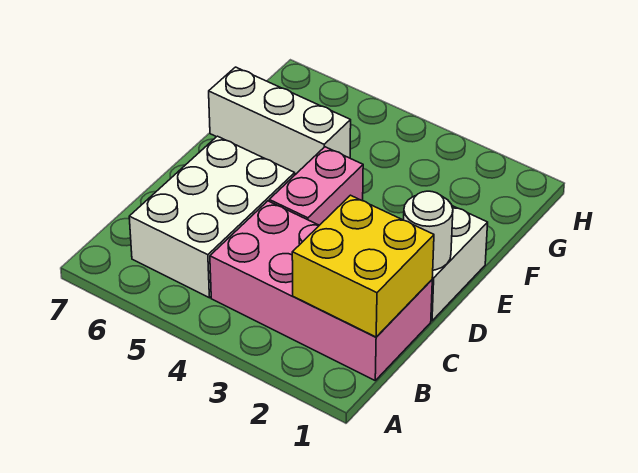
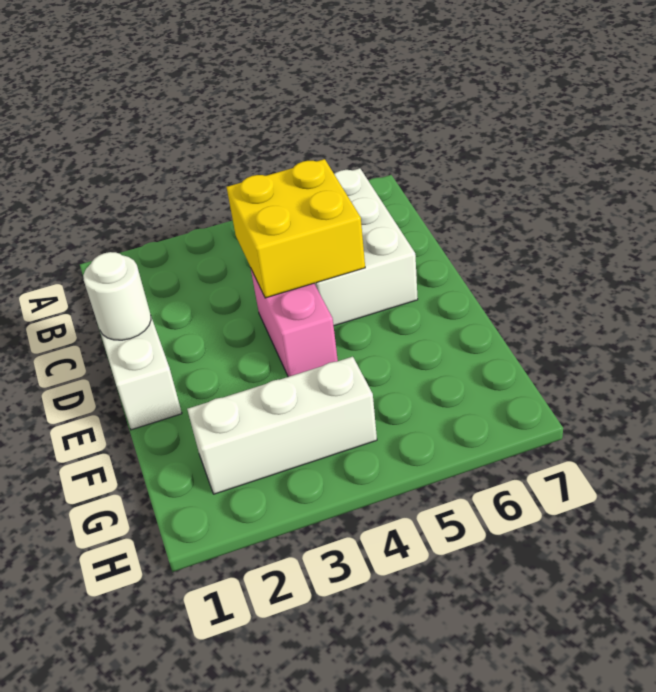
pink brick B1:C4 level 1 -> none
yellow brick B1:C2 level 2 -> yellow brick C4:D5 level 2
white brick F5:F7 level 1 -> white brick G2:G4 level 1

